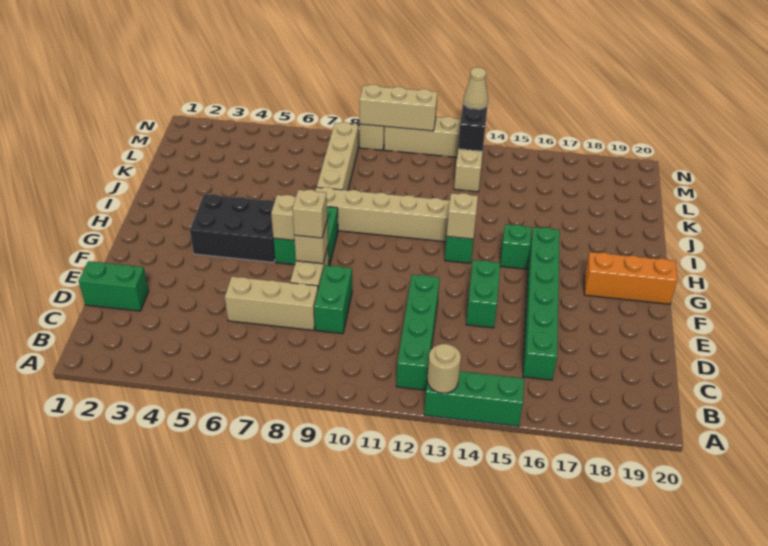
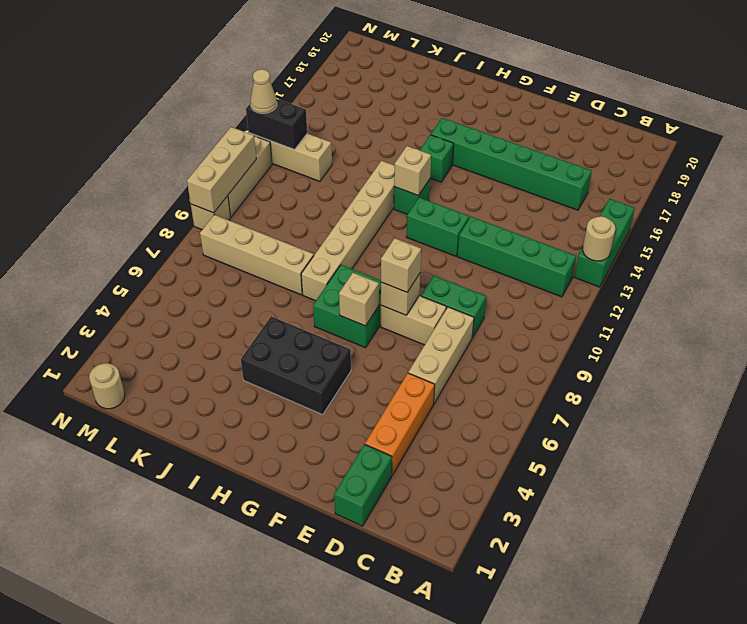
green brick E14:F14 level 1 -> green brick F12:G12 level 1
black brick G4:H6 level 1 -> black brick G4:I5 level 1
orange brick G18:G20 level 1 -> orange brick D3:D5 level 1
none -> tan round brick M1 level 1

